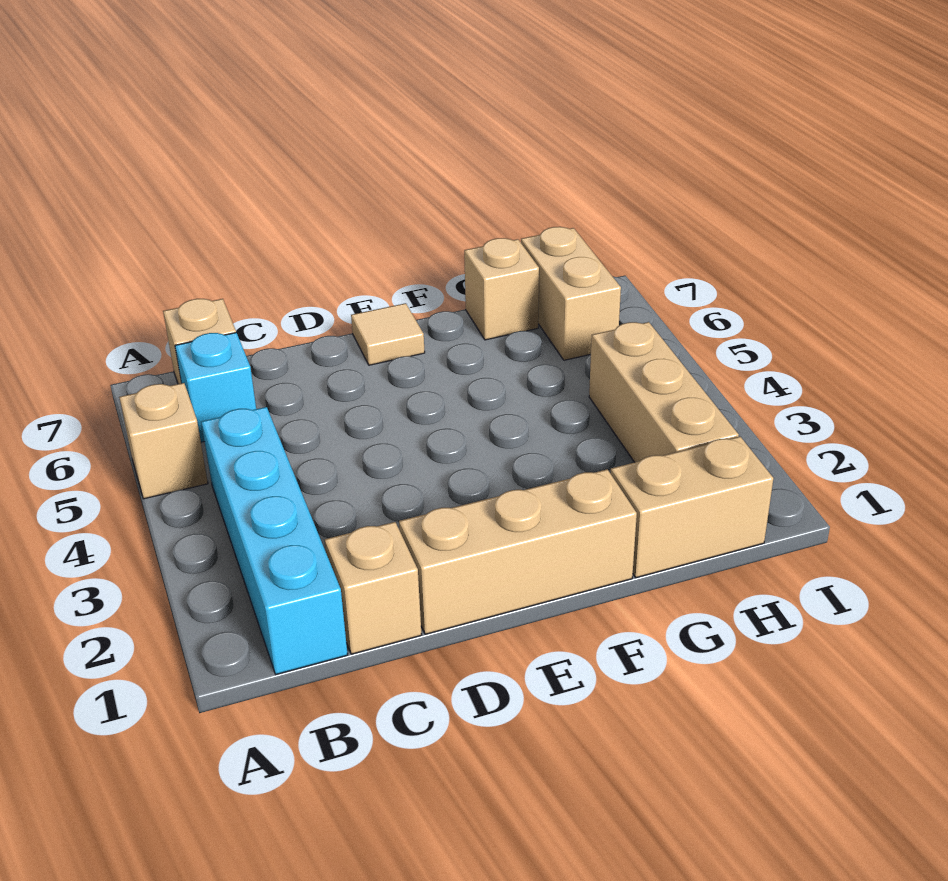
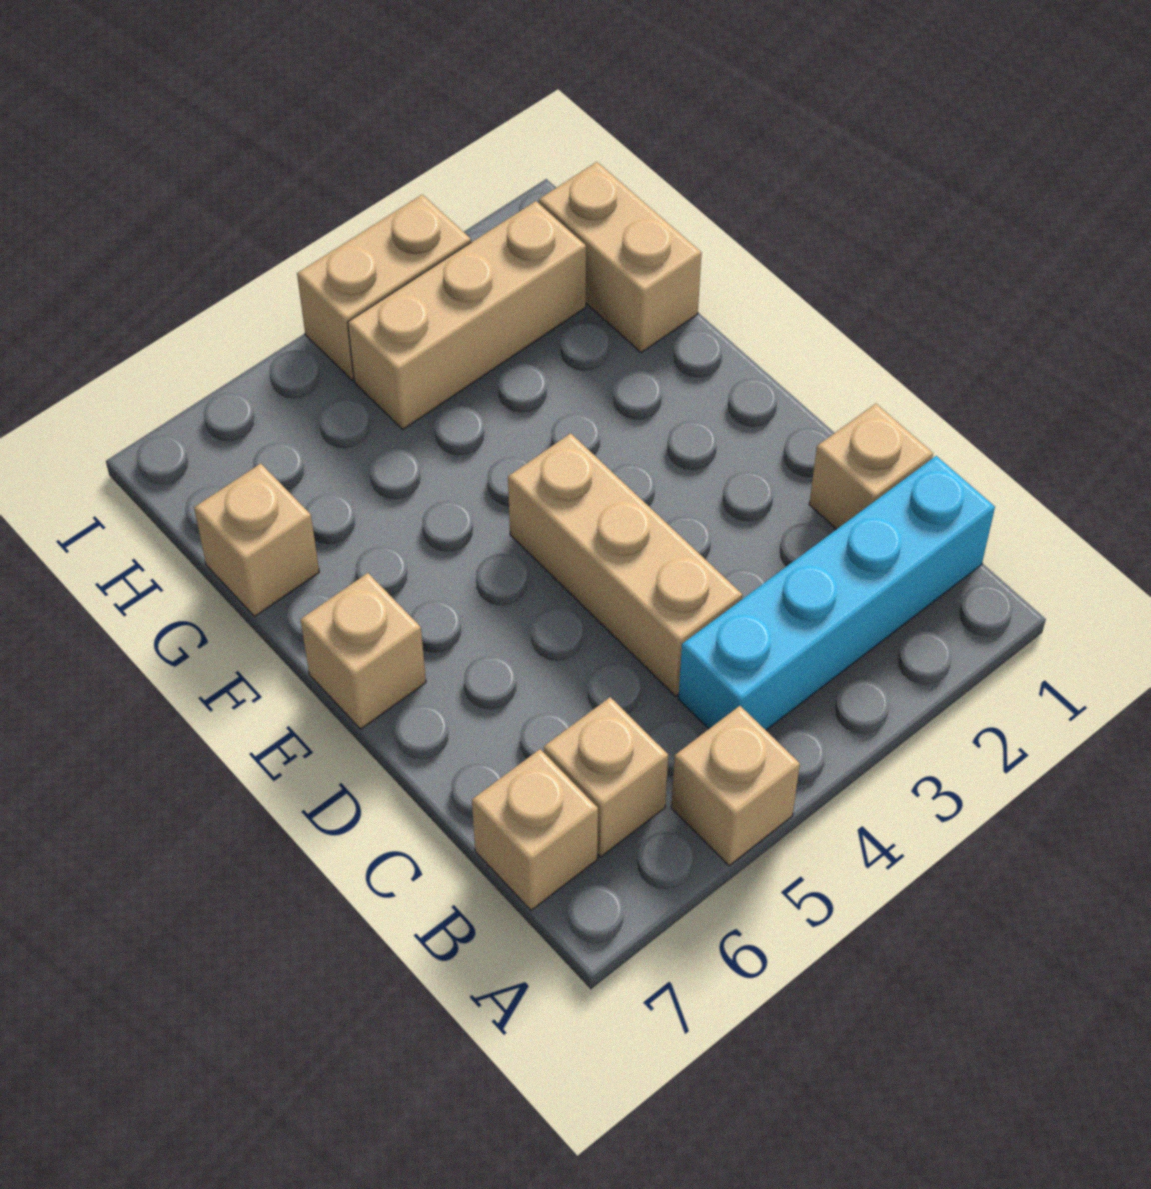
cyan brick B6 level 1 -> tan brick B6 level 1
tan brick D1:F1 level 1 -> tan brick C4:E4 level 1
tan tile E7 level 1 -> tan brick E7 level 1
tan brick H6:H7 level 1 -> tan brick I3:I4 level 1

